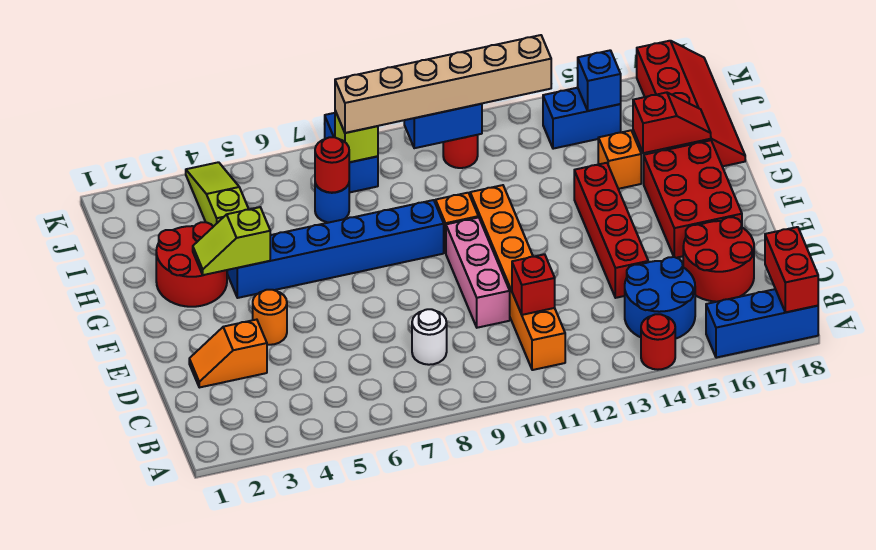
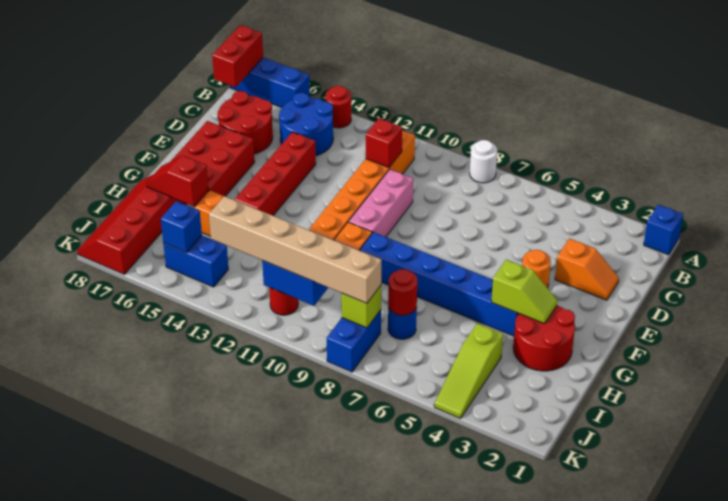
none -> blue brick A1 level 1
white round brick C8 level 1 -> white round brick A8 level 1

